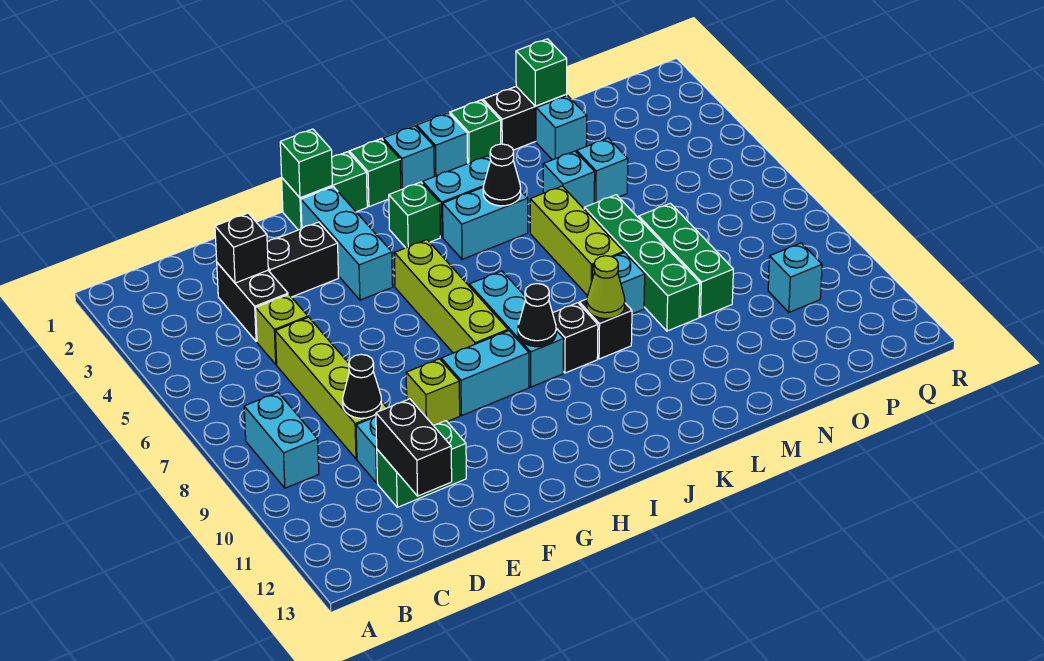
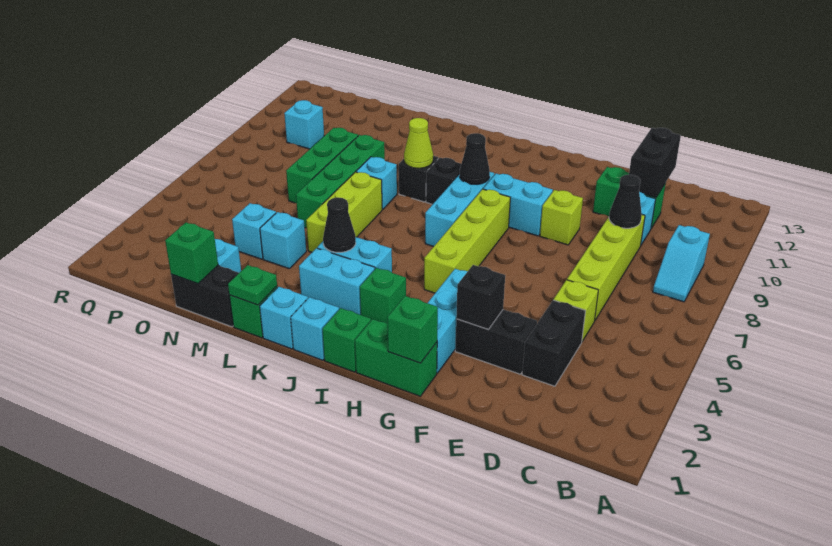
cyan brick B8:B9 level 1 -> cyan slope B8:B9 level 1 top 9
black brick D3 level 2 -> black brick F3 level 2
none -> green plate L1 level 2

